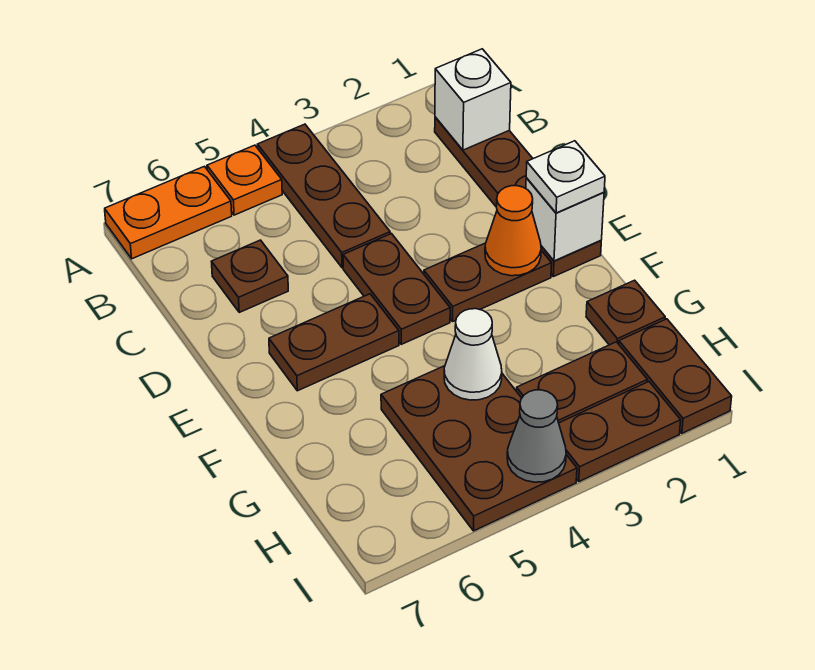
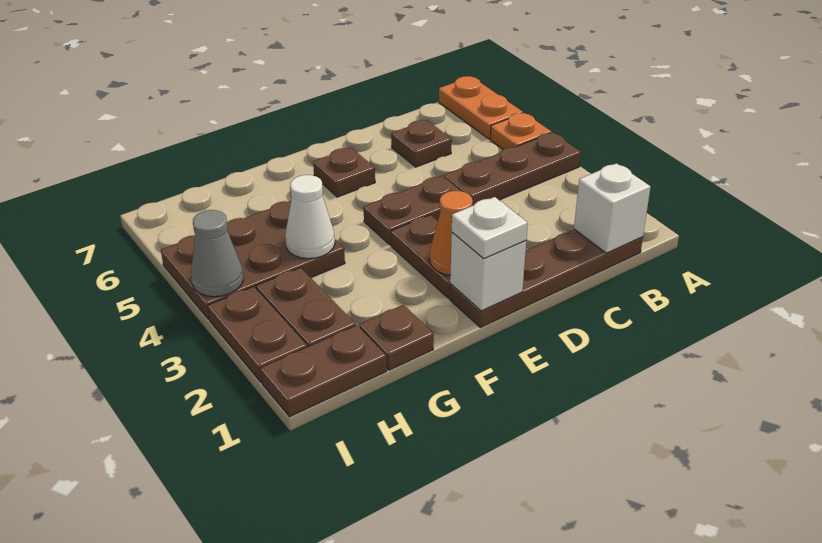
brown plate E5:E6 level 1 -> brown plate E6 level 1

